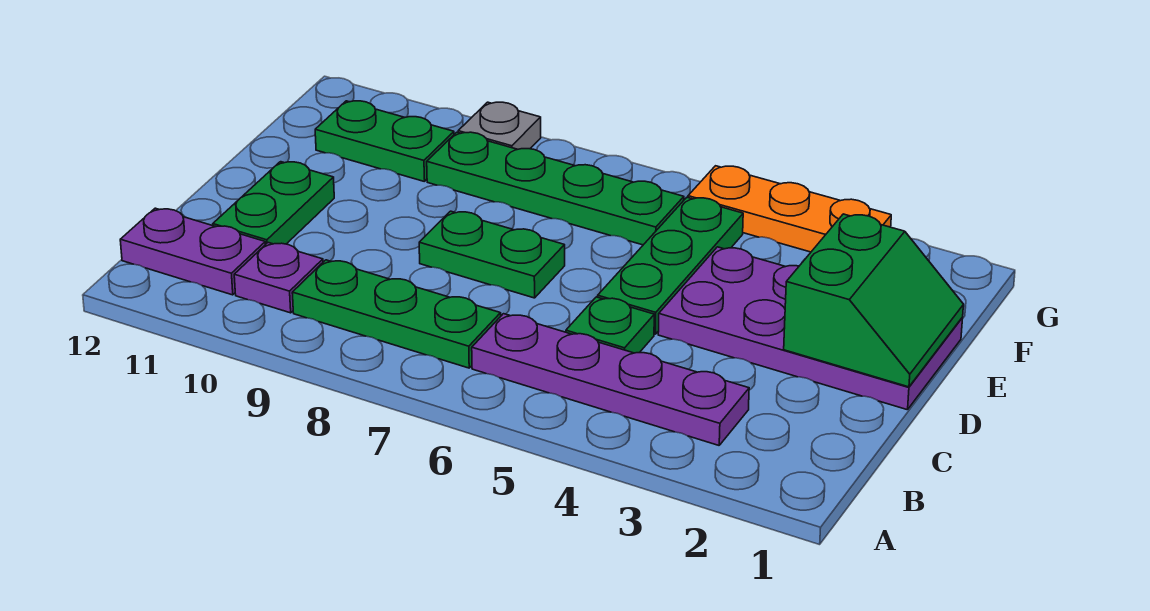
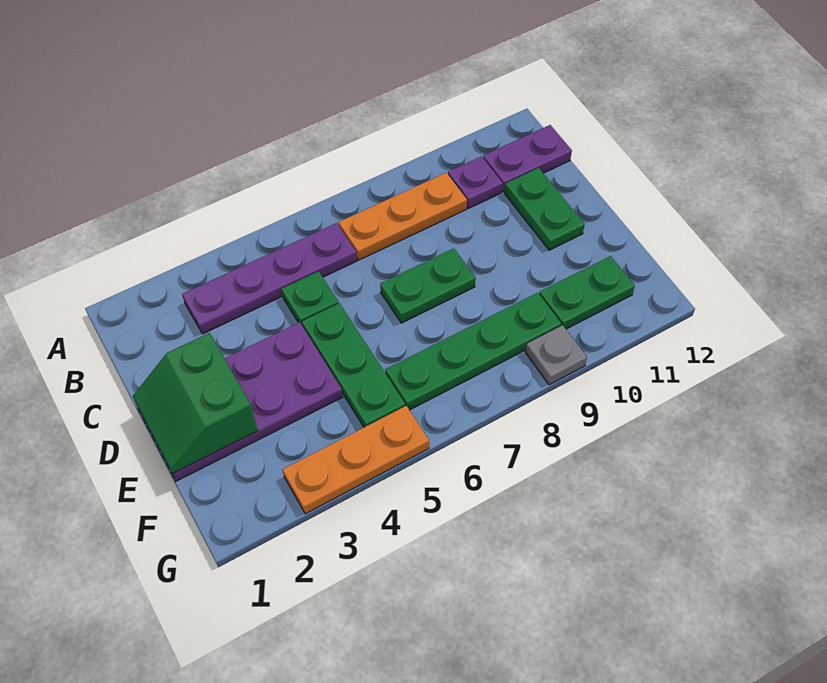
green plate B7:B9 level 1 -> orange plate B7:B9 level 1

